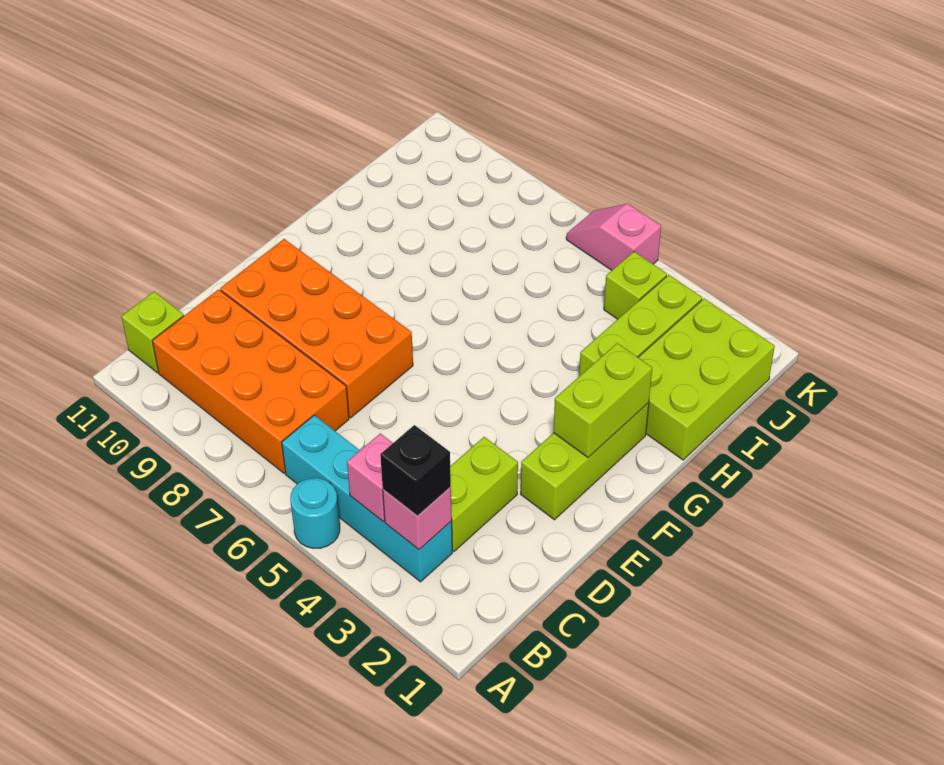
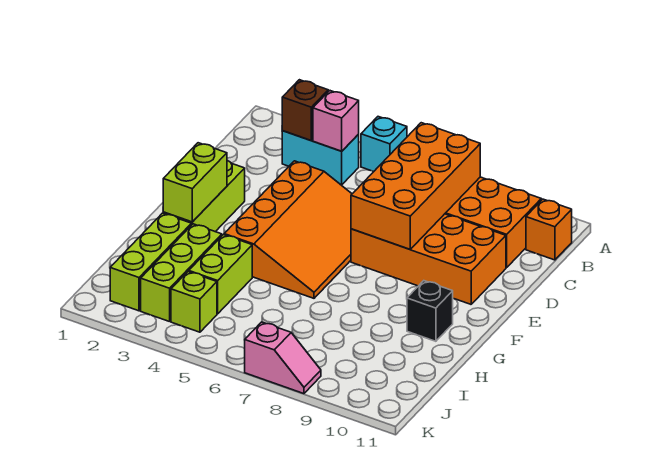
cyan round brick A5 level 1 -> cyan brick A5 level 1
cyan brick B3:B6 level 1 -> cyan brick B3:B4 level 1
pink brick B3 level 2 -> brown brick B3 level 2
black brick B3 level 3 -> black brick G10 level 1
none -> orange brick B7:E8 level 2
lime brick B11 level 1 -> orange brick B11 level 1
lime brick C3:D3 level 1 -> lime brick H4:I4 level 1
none -> orange slope D4:G6 level 1 top 4
lime brick H1:J2 level 1 -> lime brick H2:J2 level 1
pink slope K5:K6 level 1 top 5 -> pink slope K7:K8 level 1 top 7

